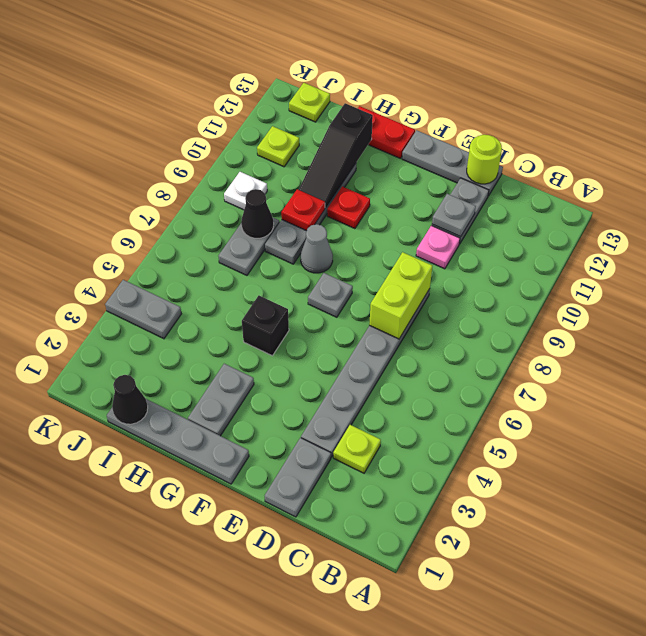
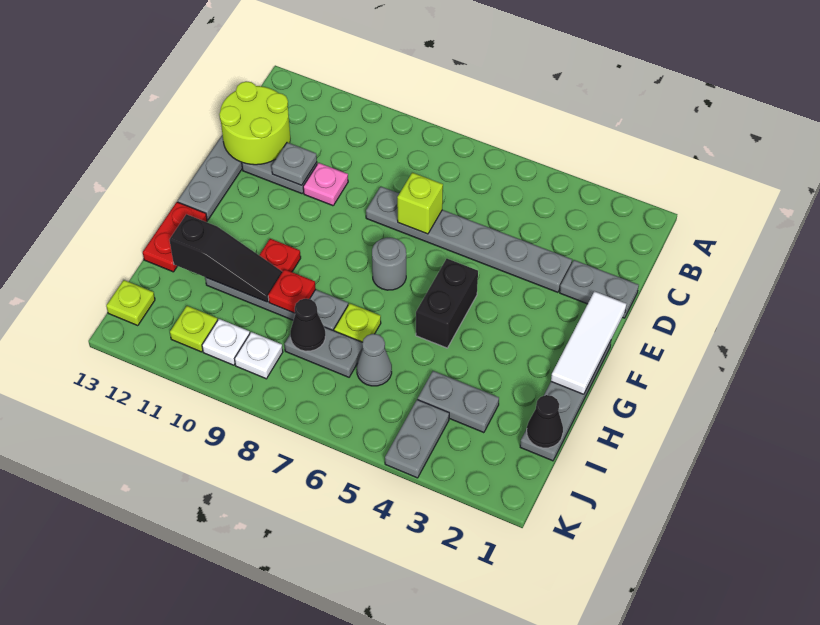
lime plate C3 level 1 -> lime plate H7 level 1
lime brick D7:D8 level 2 -> lime brick D7 level 2
lime round brick D13 level 2 -> lime round brick C12:D13 level 2
none -> white tile E1:G1 level 2
grey plate F7 level 1 -> grey round brick F7 level 1
grey plate G2:G3 level 1 -> grey plate I3:I4 level 1
black brick G5 level 1 -> black brick F5:G5 level 1
grey cone G8 level 1 -> grey cone I6 level 1
none -> white plate J10 level 1

